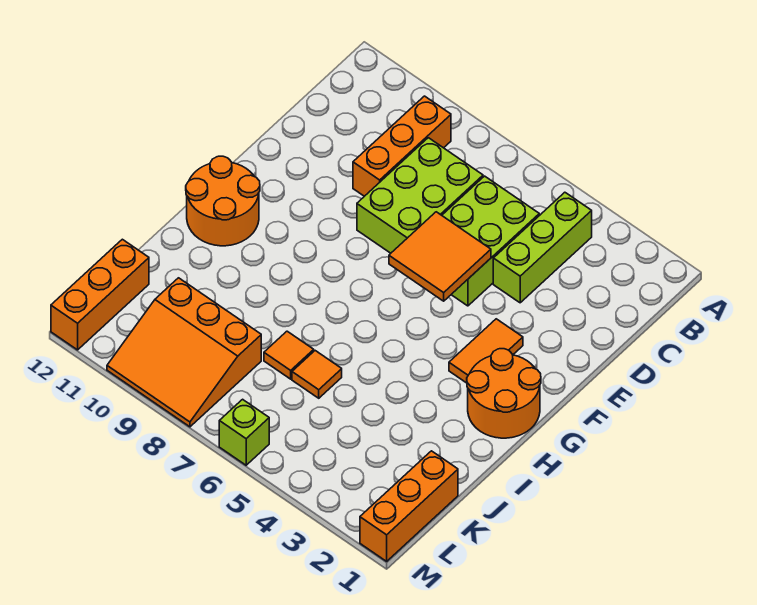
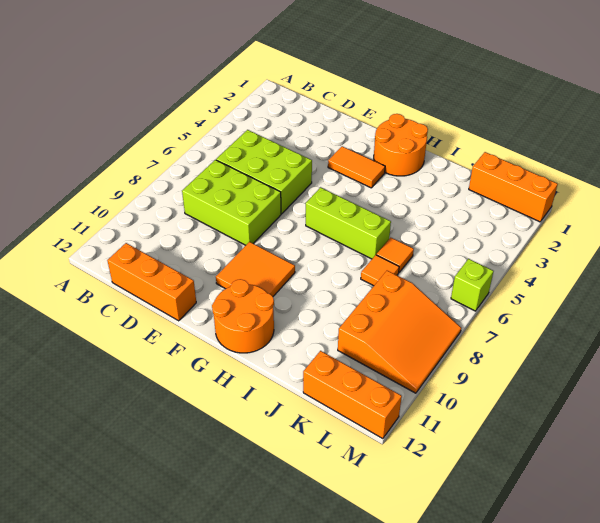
lime brick B4:D4 level 1 -> lime brick G6:I6 level 1
orange brick B9:D9 level 1 -> orange brick C12:E12 level 1
orange tile E5:F6 level 2 -> orange tile F9:G10 level 1

